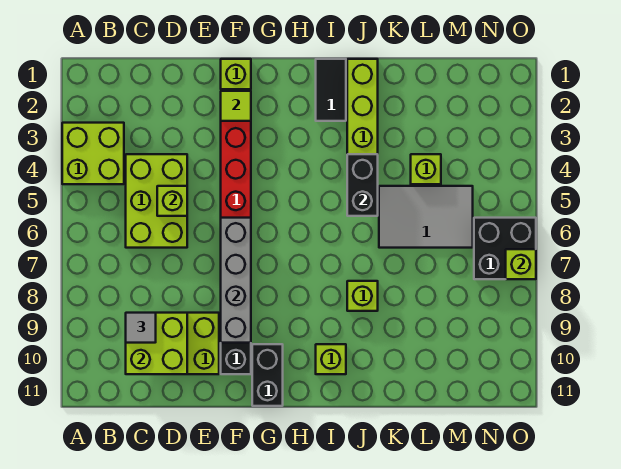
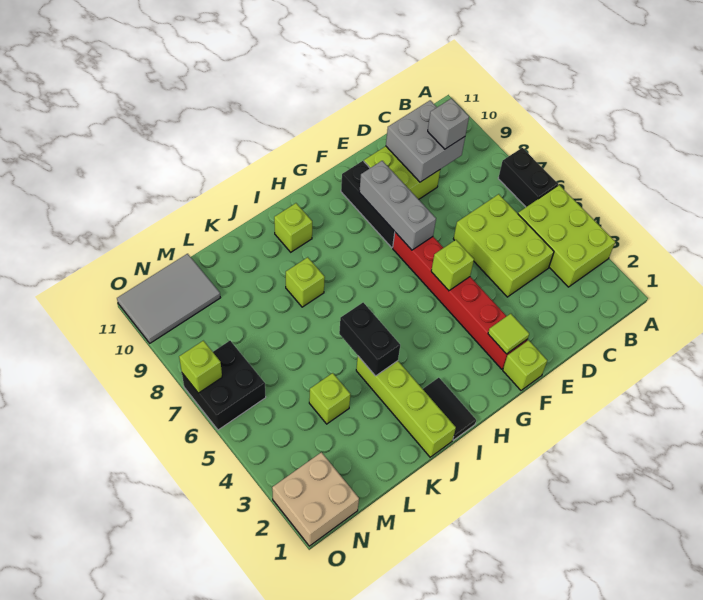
lime brick A3:B4 level 1 -> lime brick A3:B5 level 1
lime brick C9:D10 level 2 -> grey brick C9:D10 level 2
grey tile C9 level 3 -> grey brick C9 level 3
lime brick D5 level 2 -> lime brick F5 level 2
grey brick F6:F9 level 2 -> grey brick F7:F9 level 2
black brick G10:G11 level 1 -> black brick A6:A7 level 1
grey tile K5:M6 level 1 -> grey tile M10:O11 level 1
none -> tan brick N1:O2 level 1

